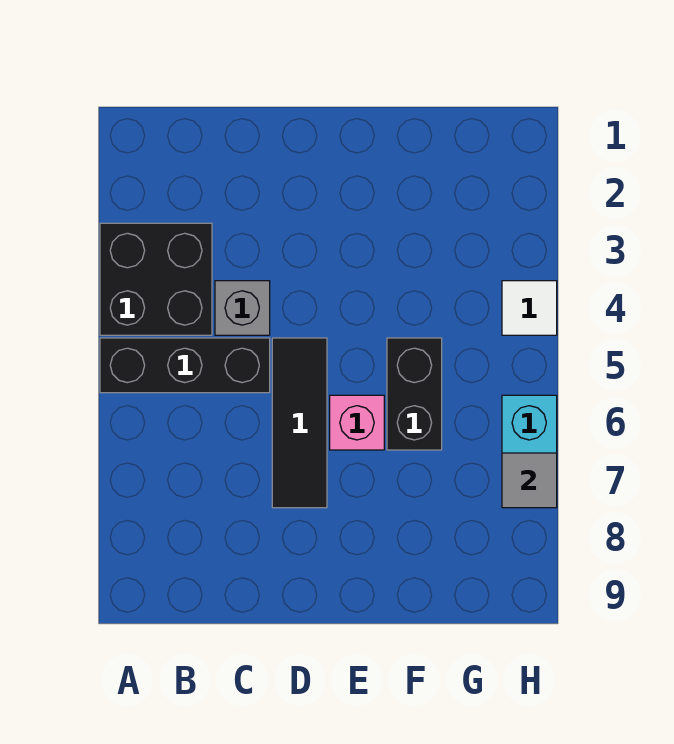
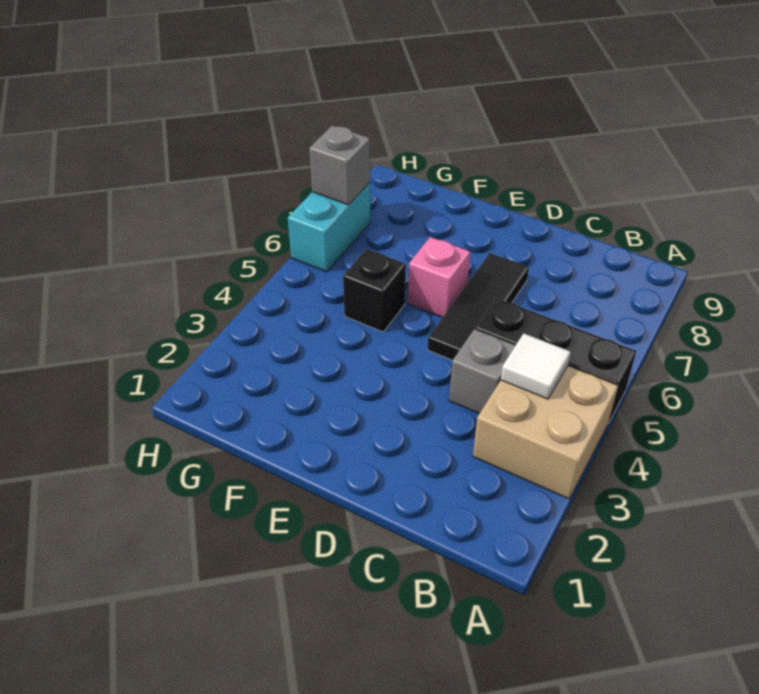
black brick A3:B4 level 1 -> tan brick A3:B4 level 1
black brick F5:F6 level 1 -> black brick F5 level 1
white tile H4 level 1 -> white tile B4 level 2
grey tile H7 level 2 -> grey brick H7 level 2

